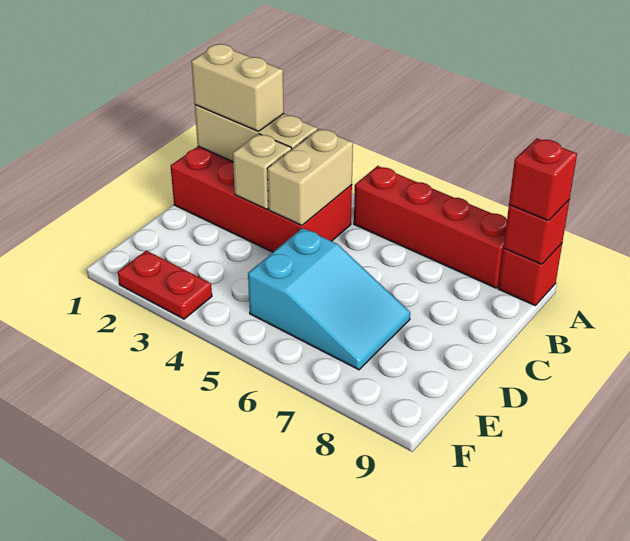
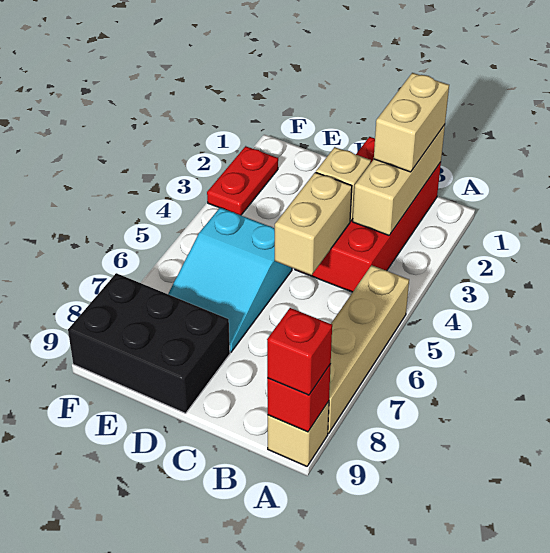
red brick A5:A8 level 1 -> tan brick A5:A8 level 1
red brick A9 level 1 -> tan brick A9 level 1
tan brick B4:C4 level 2 -> tan brick C4:C5 level 2
none -> black brick D8:F9 level 1

